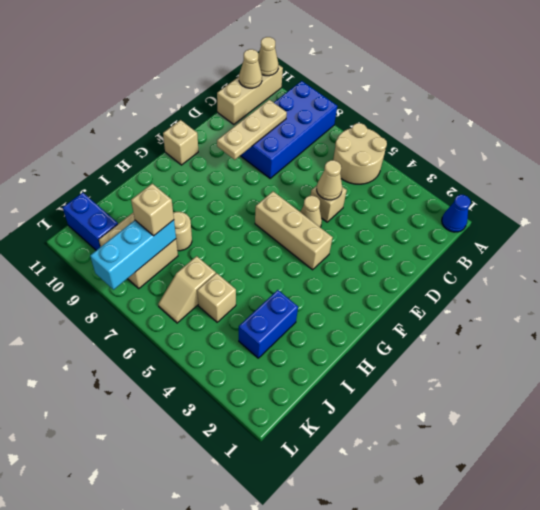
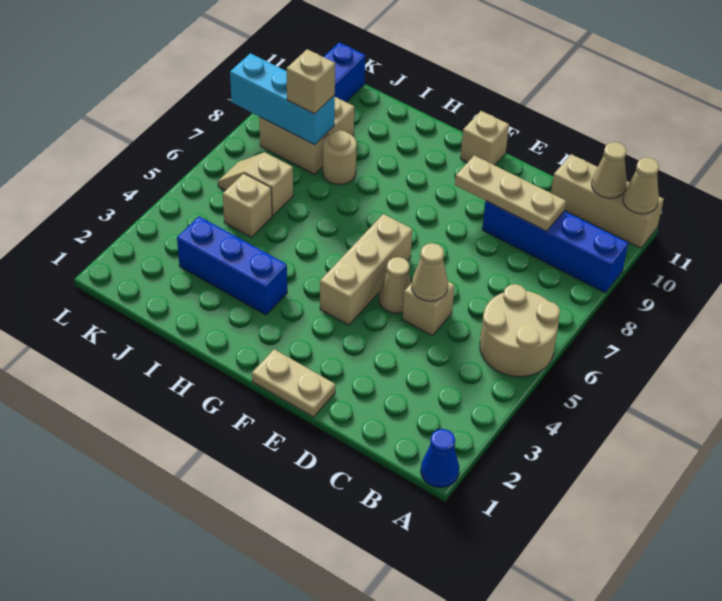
blue brick A8:D9 level 1 -> blue brick A9:D9 level 1
none -> tan plate E1:F1 level 1
blue brick I3:J3 level 1 -> blue brick H3:J3 level 1

